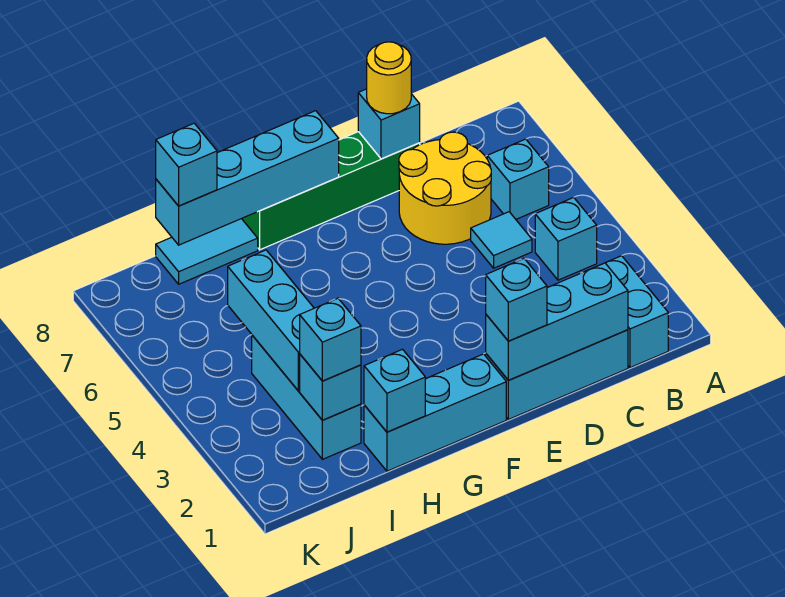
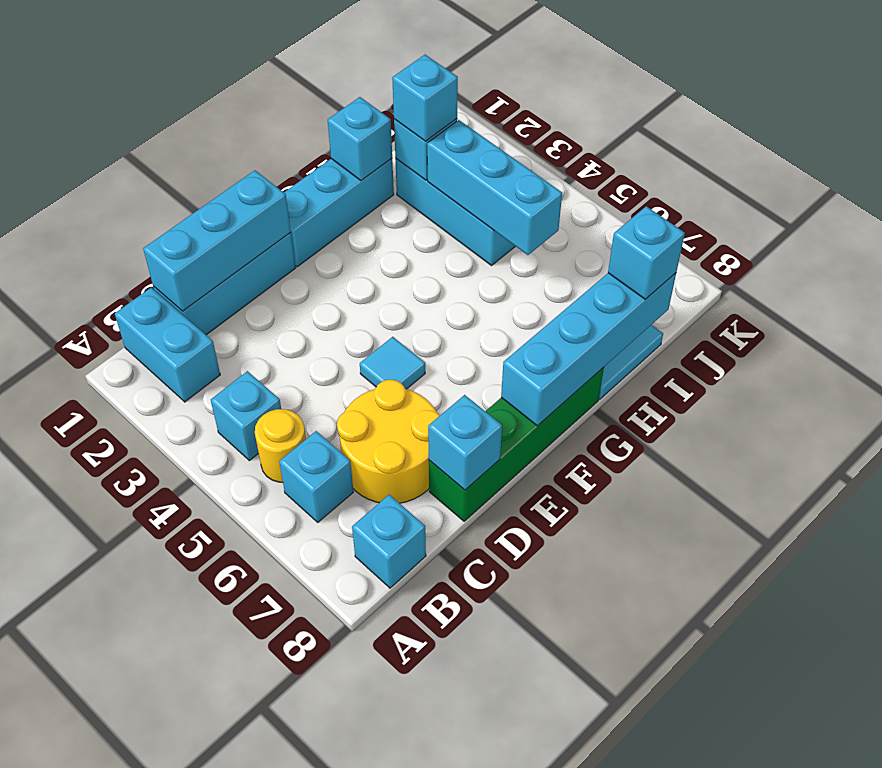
cyan tile C5 level 1 -> cyan tile E5 level 1
yellow round brick D8 level 3 -> yellow round brick B5 level 1
cyan brick E1 level 3 -> cyan brick B8 level 1

